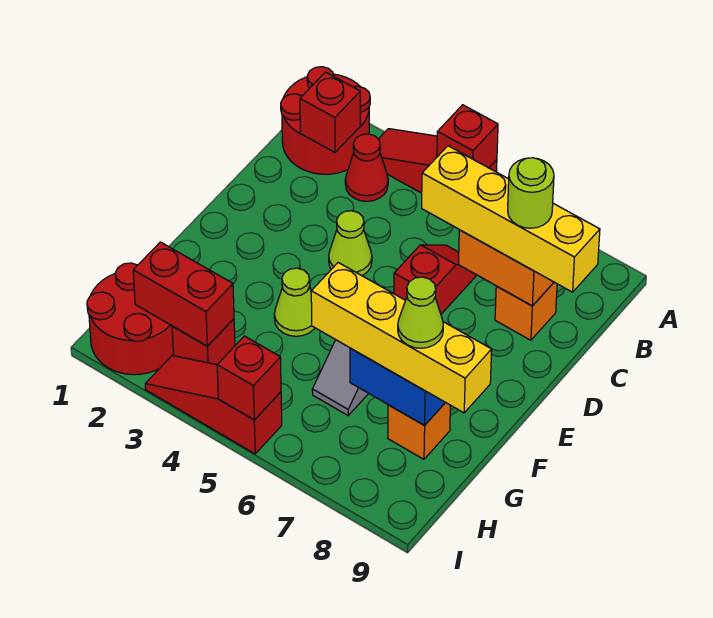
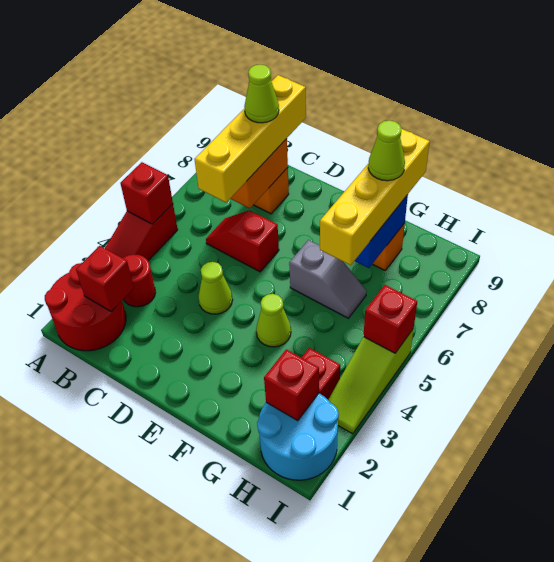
red cone B3 level 1 -> red round brick B3 level 1
lime round brick C8 level 4 -> lime cone C8 level 4
red round brick H1:I2 level 1 -> cyan round brick H1:I2 level 1
red brick H2:H3 level 2 -> red brick H2 level 2
red slope I3:I5 level 1 top 5 -> lime slope I3:I5 level 1 top 5

